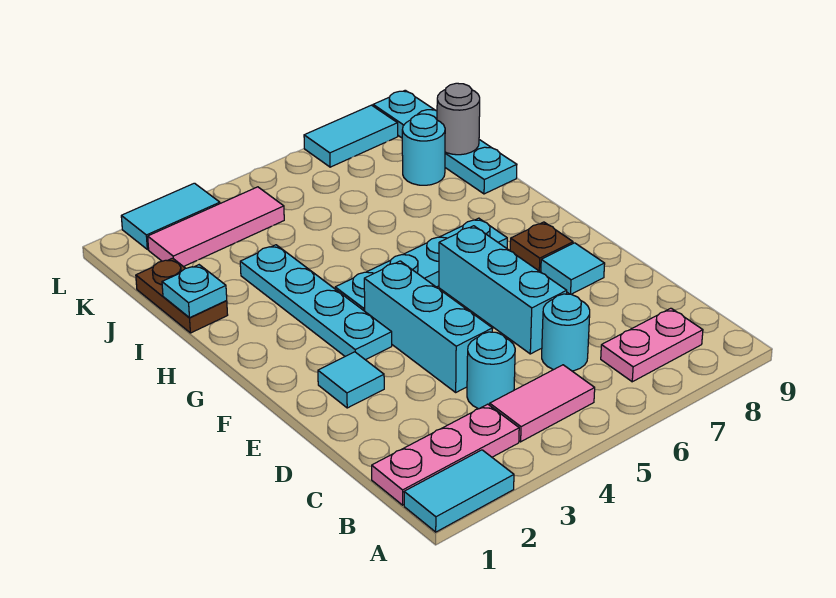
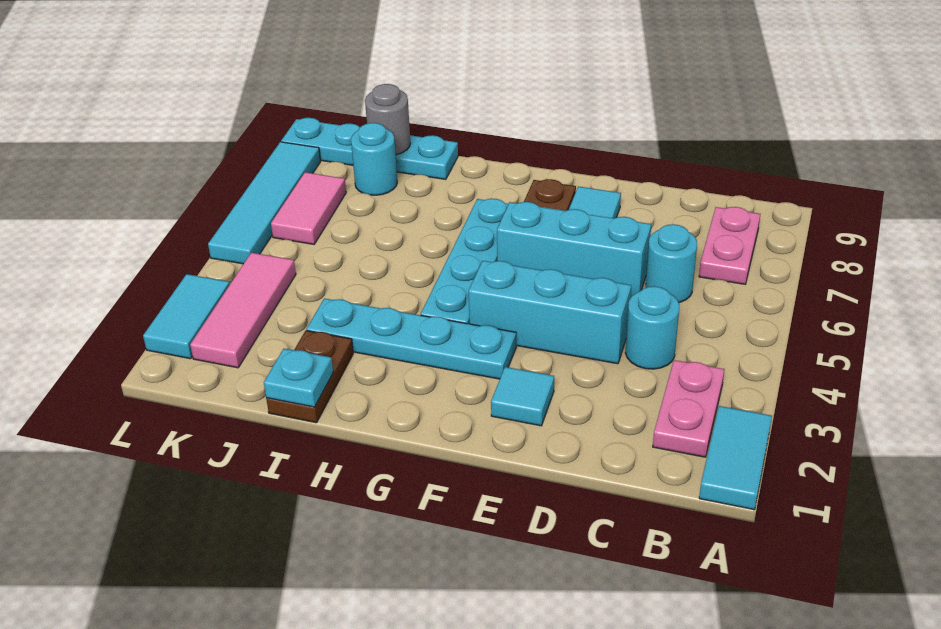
pink plate B1:B3 level 1 -> pink plate B2:B3 level 1
pink tile B4:B5 level 1 -> pink tile K6:K7 level 1
brown plate I1:J1 level 1 -> brown plate I1:I2 level 1
cyan tile L7:L8 level 1 -> cyan tile L5:L8 level 1

